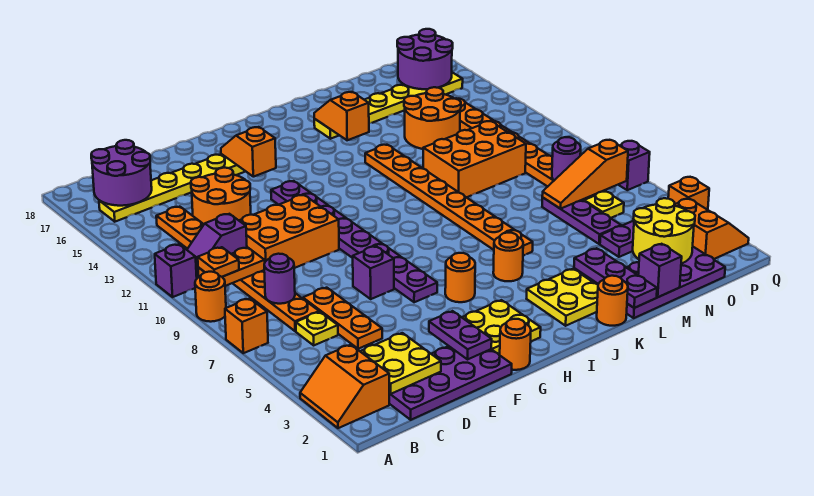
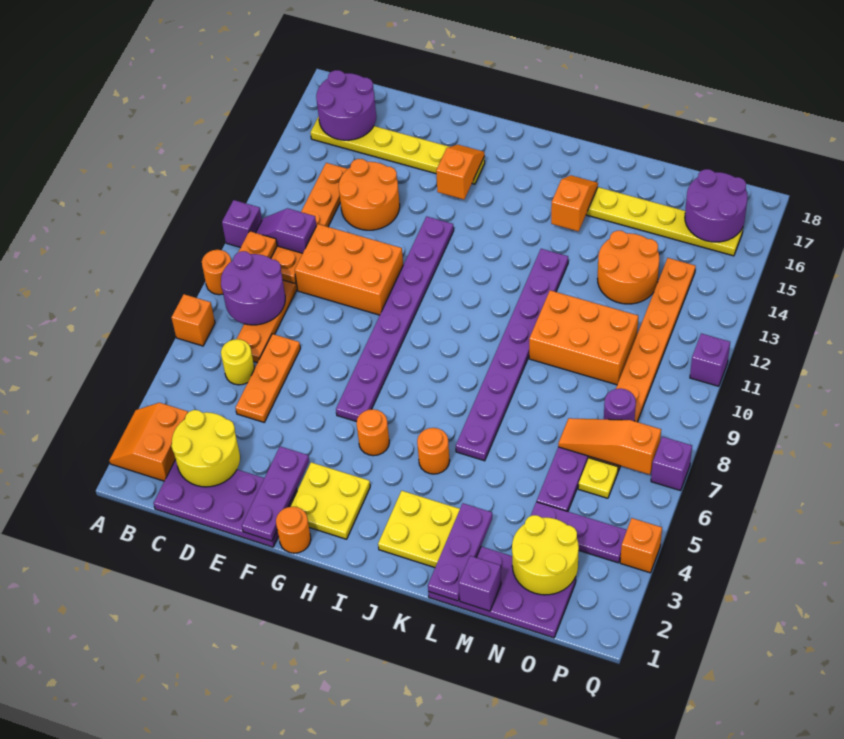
yellow plate C2:D3 level 2 -> yellow round brick C2:D3 level 2
yellow plate C6 level 1 -> yellow round brick C6 level 1
purple round brick C8 level 2 -> purple round brick B8:C9 level 2
purple plate F2:F3 level 2 -> purple plate F1:F3 level 2
purple brick F7 level 1 -> purple brick Q11 level 1
orange round brick K1 level 1 -> none
orange plate K6:K13 level 1 -> purple plate K6:K13 level 1
orange slope P2:Q3 level 1 top P -> none

